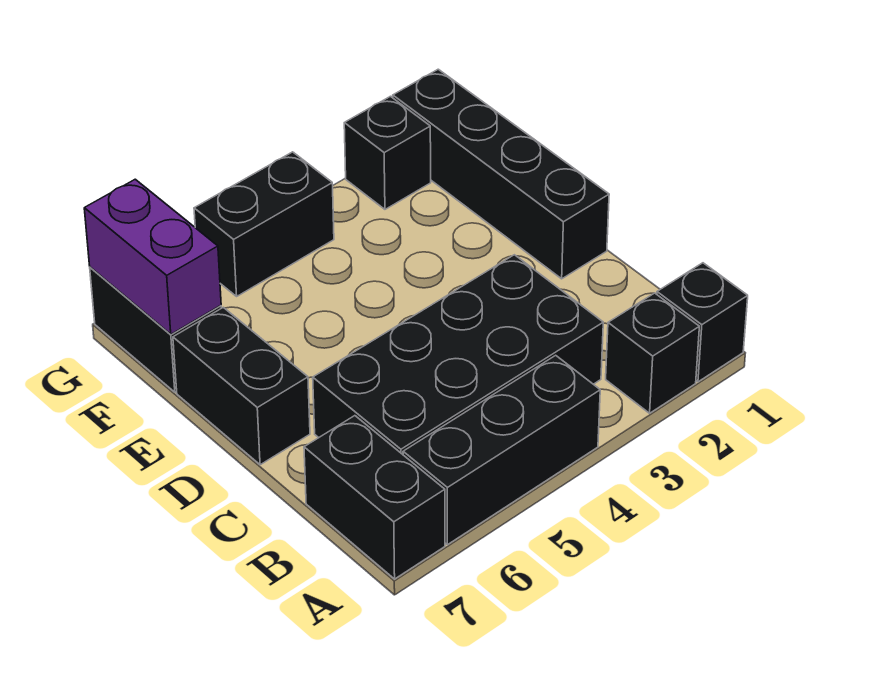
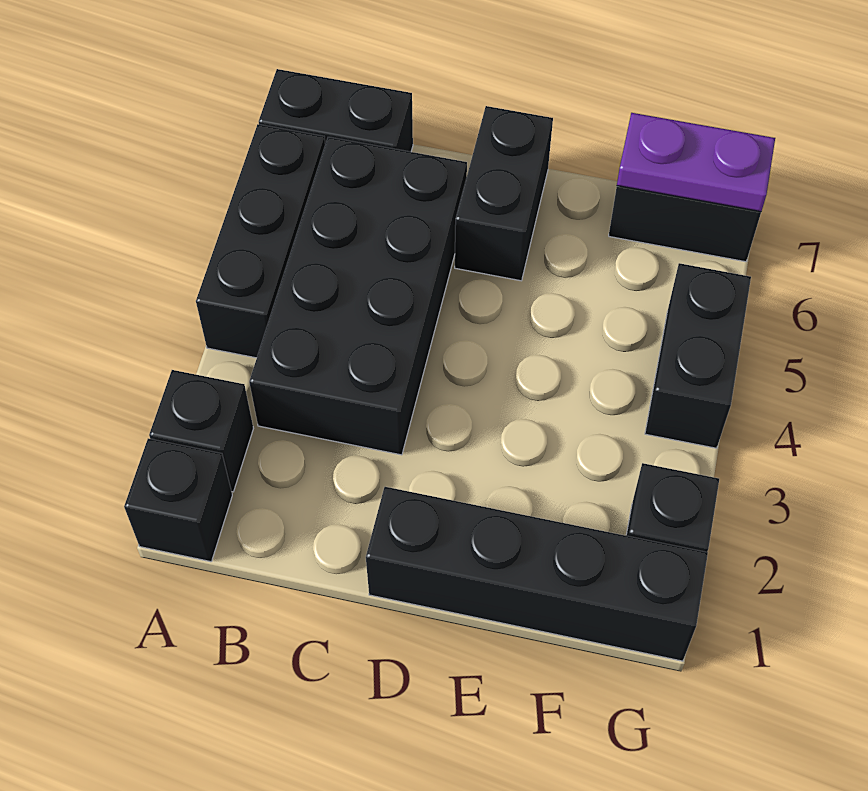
black brick D7:E7 level 1 -> black brick D6:D7 level 1
purple brick F7:G7 level 2 -> purple plate F7:G7 level 2

